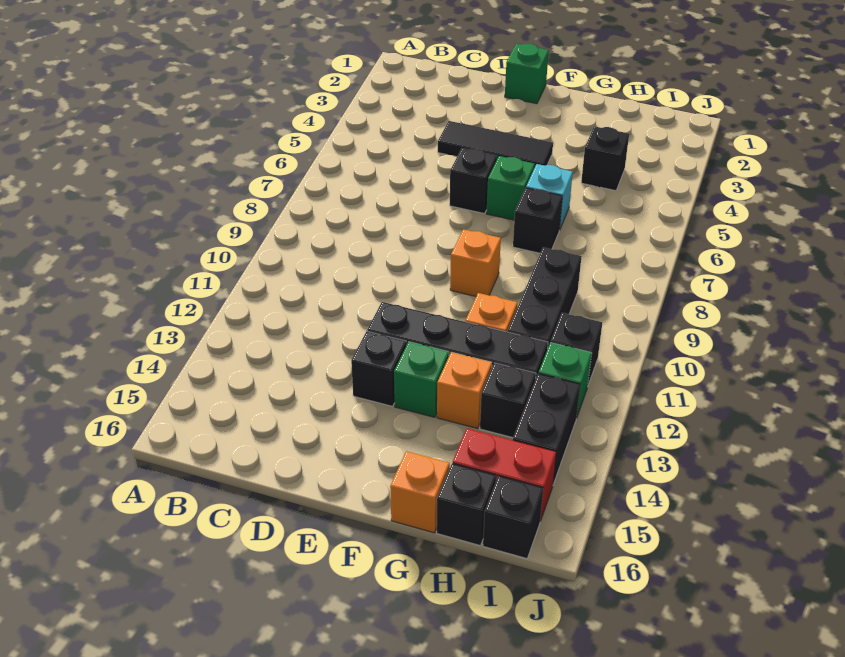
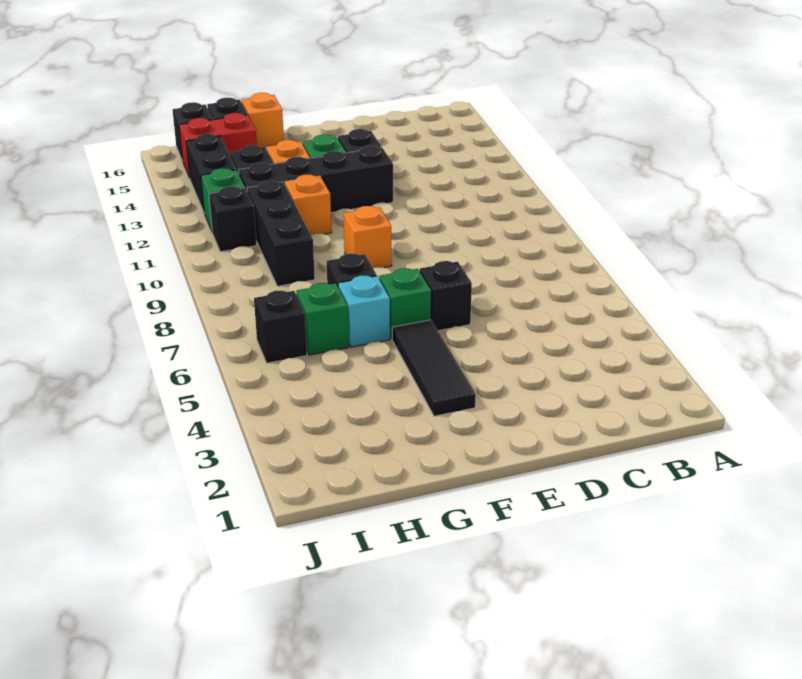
black tile D4:F4 level 1 -> black tile F3:F5 level 1
green brick E1 level 1 -> green brick H6 level 1
black brick H4 level 1 -> black brick I6 level 1

